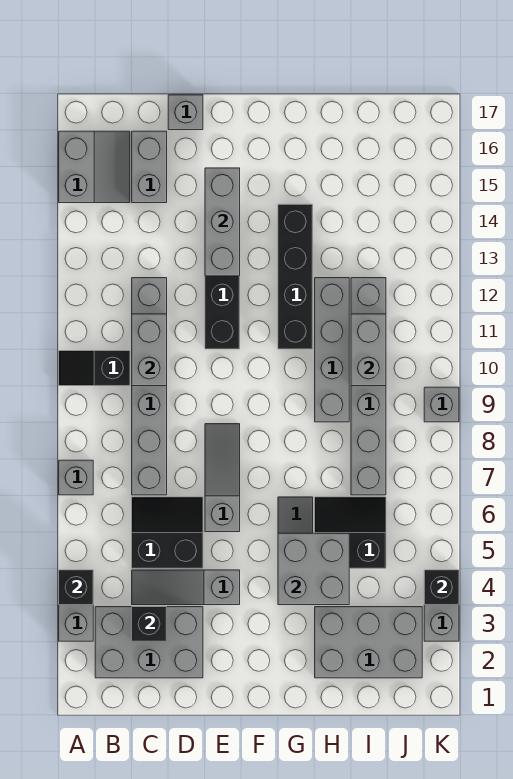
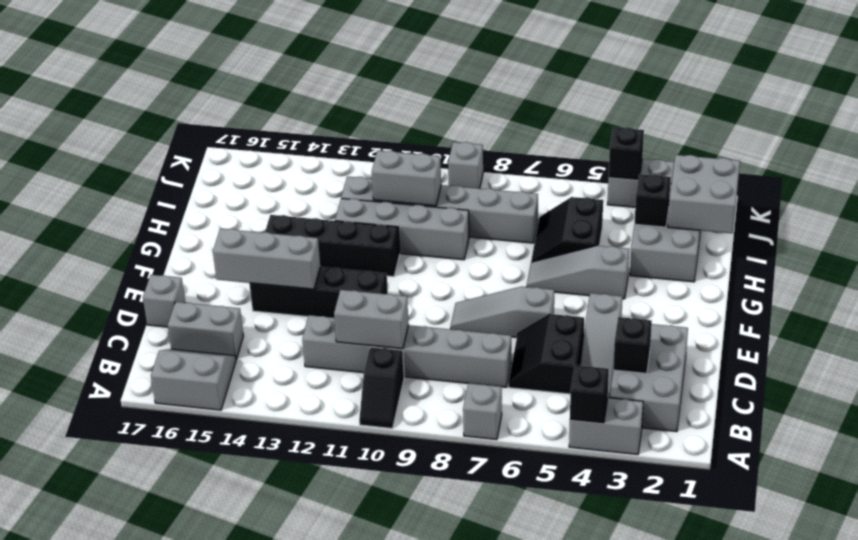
grey brick G4:H5 level 2 -> grey brick I1:J2 level 2
none -> black brick I3 level 2

